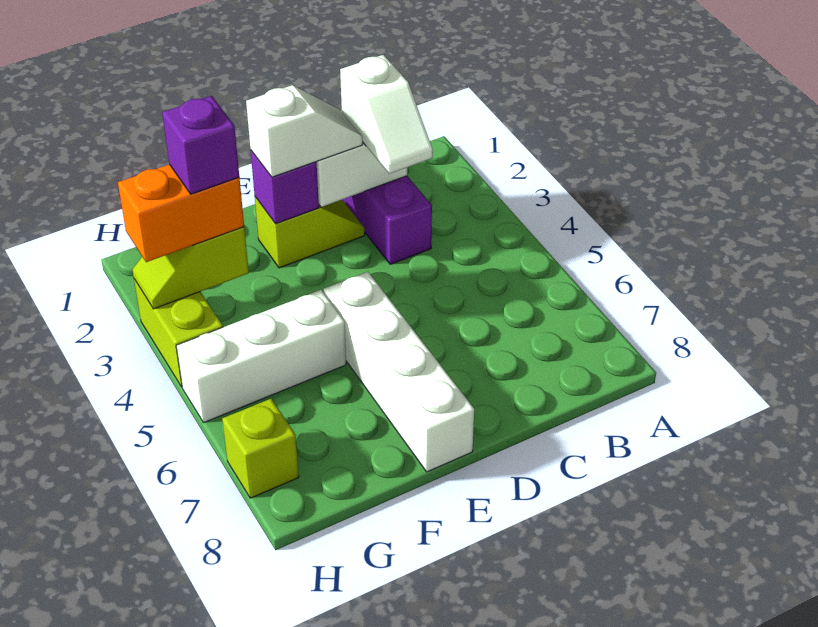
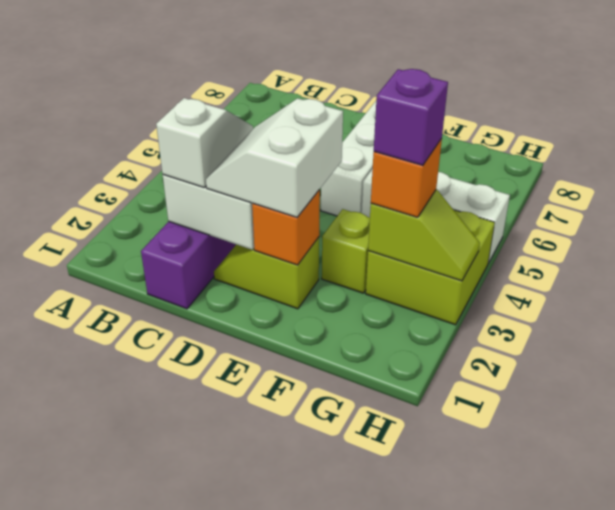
white slope D2:E2 level 3 top E -> white slope D2:E3 level 3 top E
purple brick E2 level 2 -> orange brick E2 level 2
orange brick G3:H3 level 3 -> orange brick G3 level 3
lime brick H3:H4 level 1 -> lime brick G3:H4 level 1
lime brick H7 level 1 -> lime brick F3 level 1

